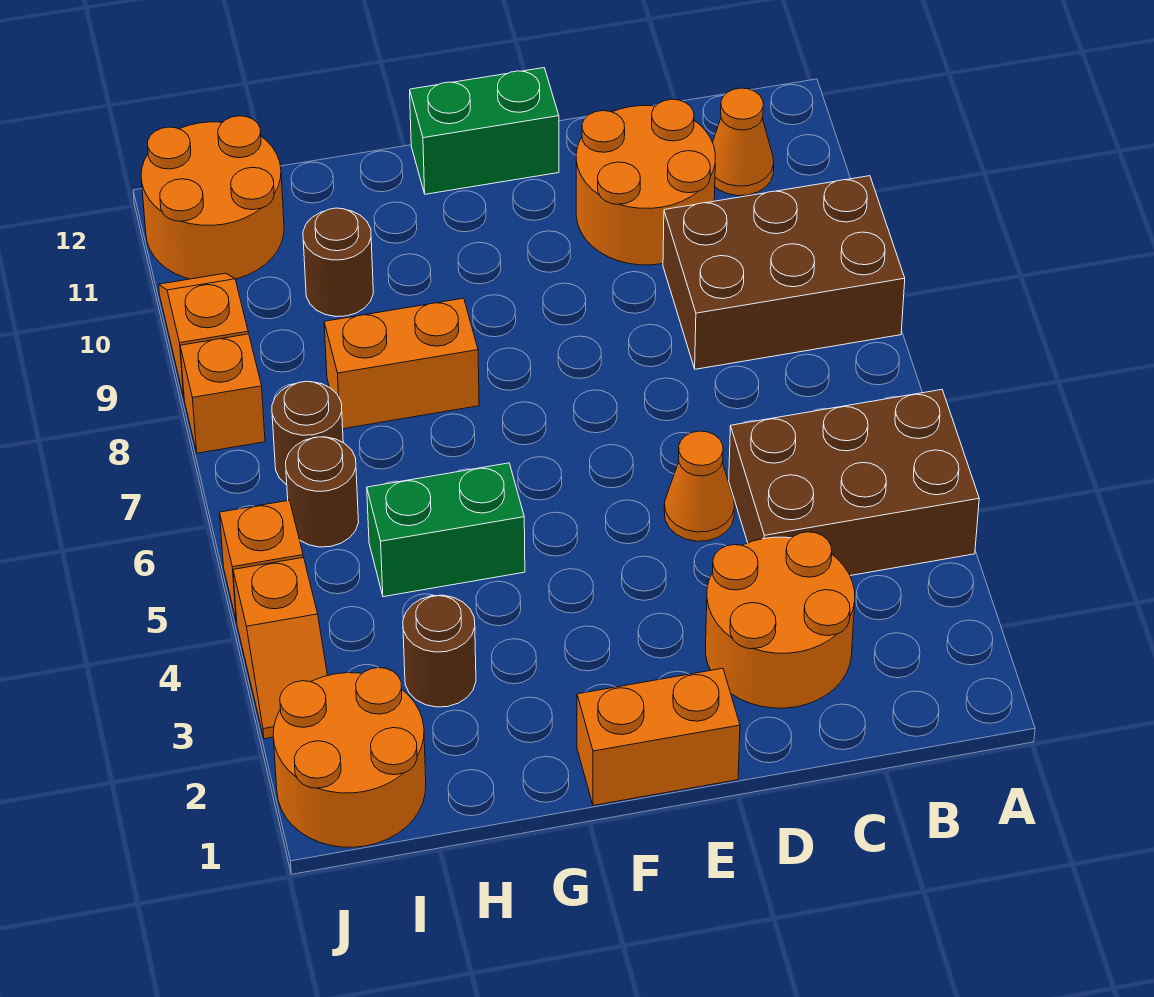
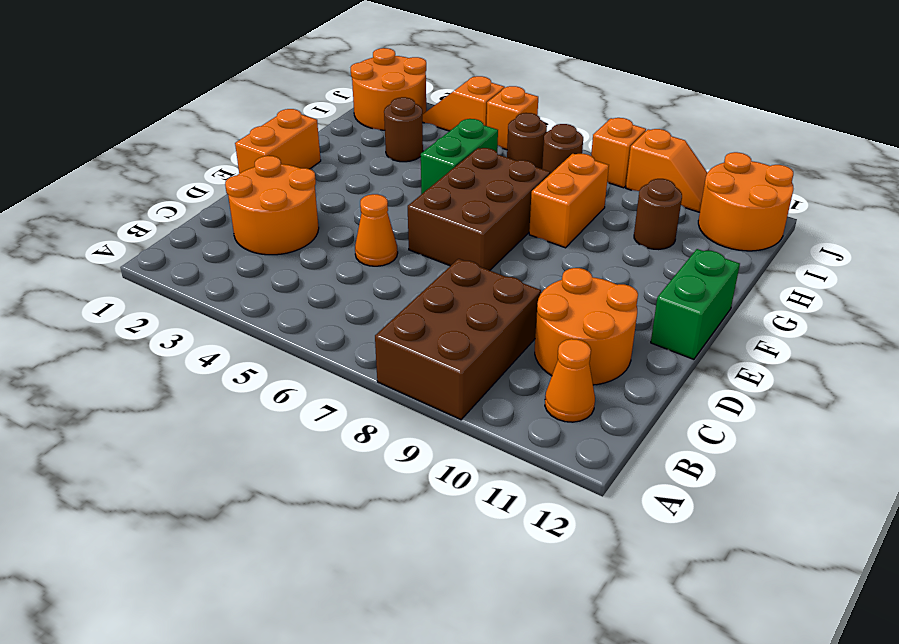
brown brick A4:C5 level 1 -> brown brick E6:G7 level 1

